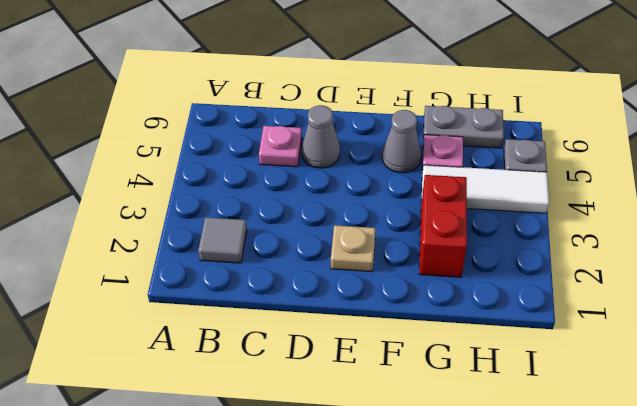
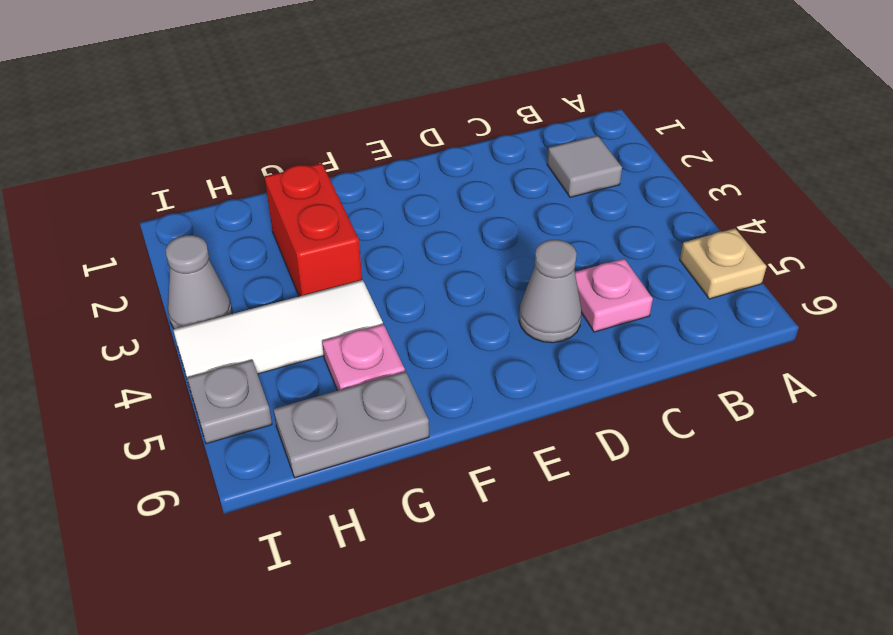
tan plate E2 level 1 -> tan plate A5 level 1
grey cone F5 level 1 -> grey cone I3 level 1

